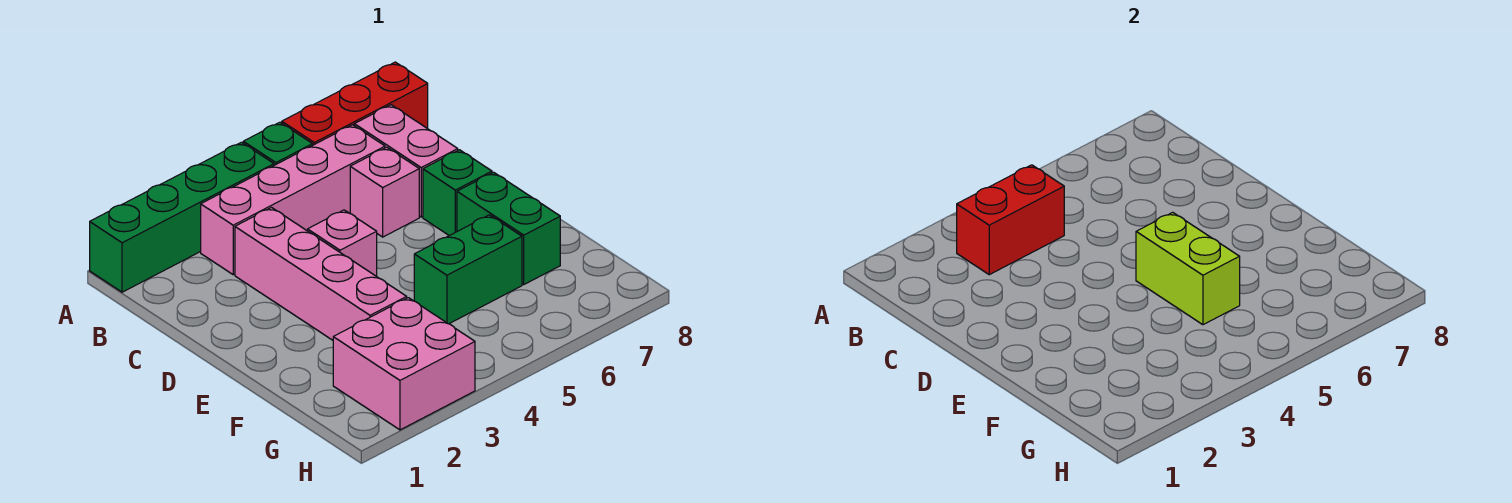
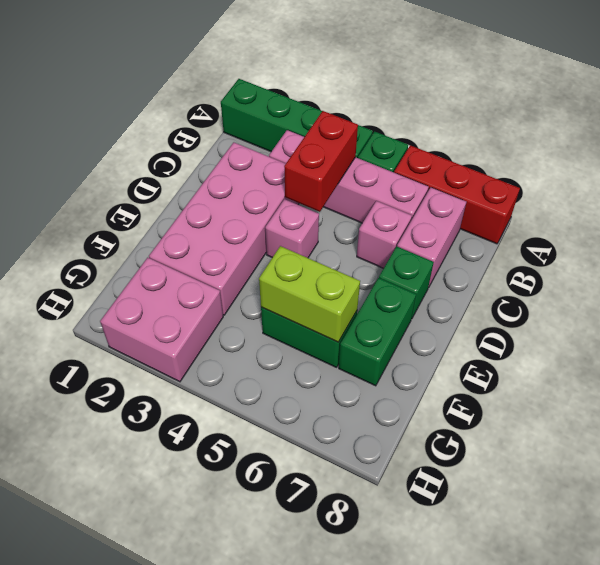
red brick B3:B4 level 2 -> red brick B4:C4 level 2
pink brick C3:F3 level 1 -> pink brick C2:F3 level 1
lime brick E5:F5 level 2 -> lime brick F5:F6 level 2

